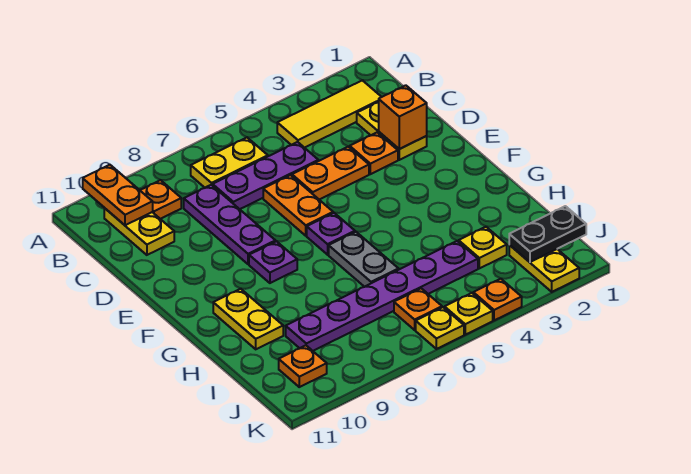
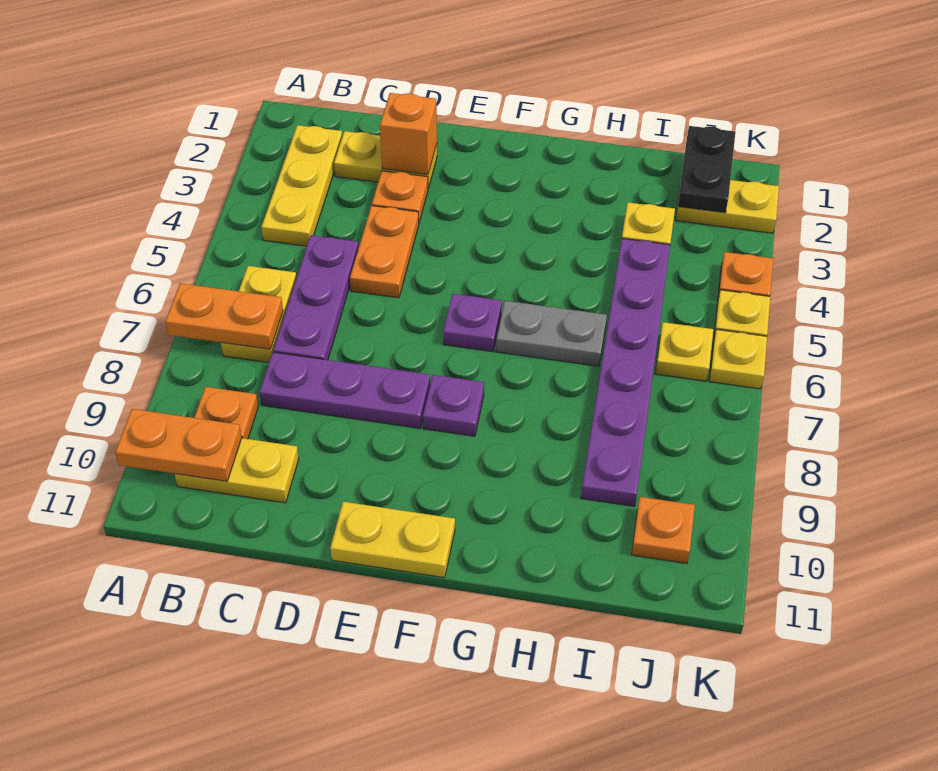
yellow tile B2:B4 level 1 -> yellow plate B2:B4 level 1
orange plate D6:E6 level 1 -> orange plate A7:B7 level 2
yellow plate G10:H10 level 1 -> yellow plate E11:F11 level 1
orange plate J6 level 1 -> yellow plate J6 level 1

